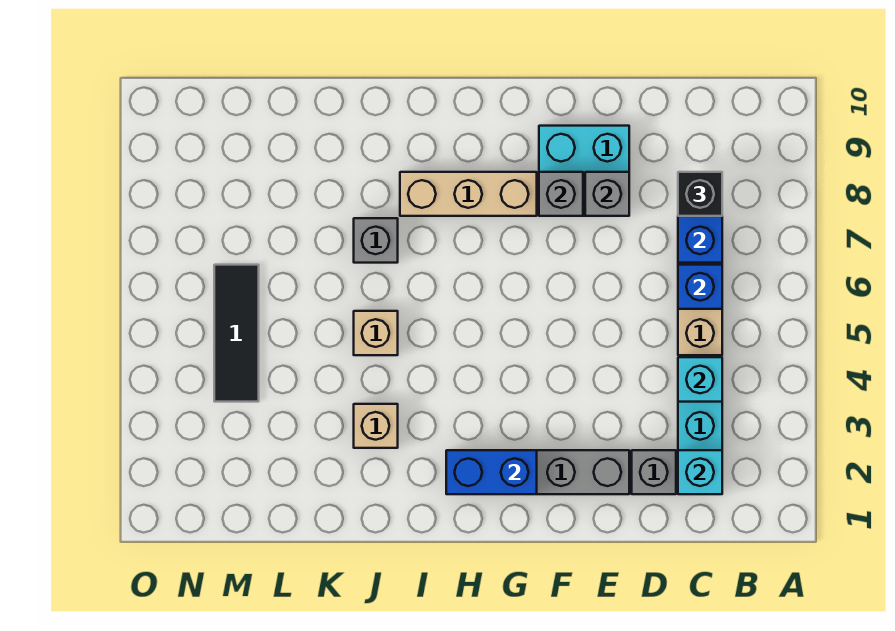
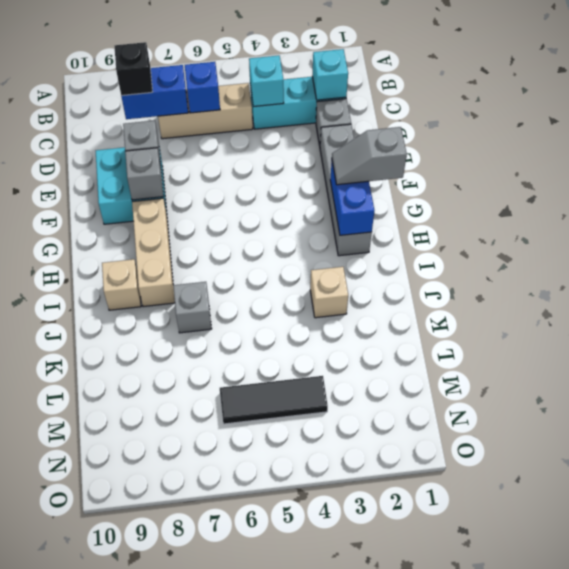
none -> grey slope G1:G2 level 3 top 1
tan brick J5 level 1 -> tan brick I9 level 1

